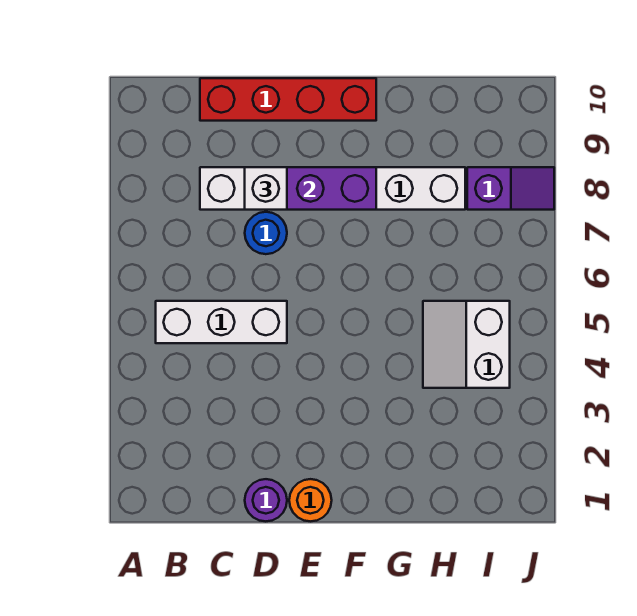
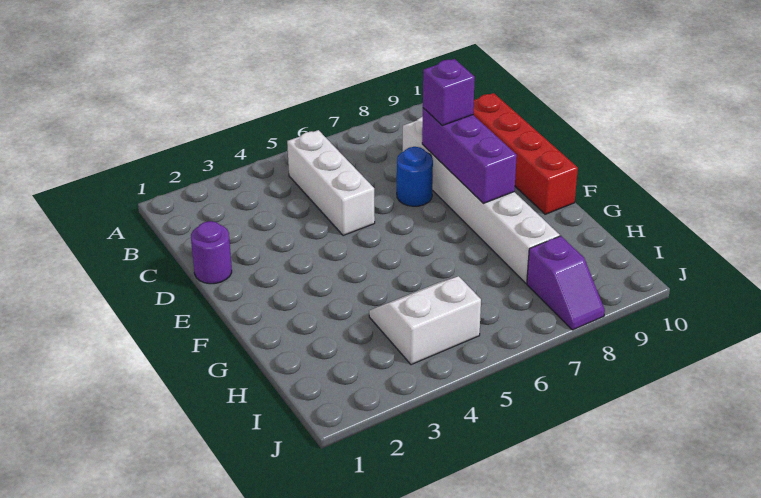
white brick D8 level 3 -> purple brick D8 level 3
orange round brick E1 level 1 -> none

